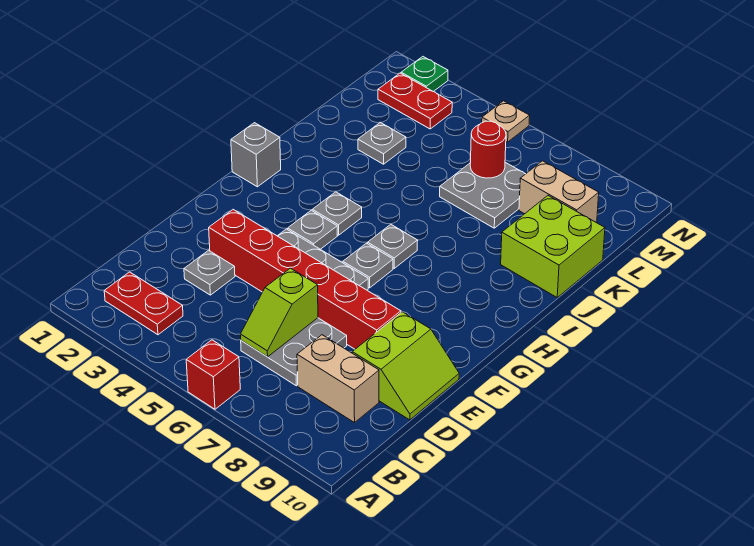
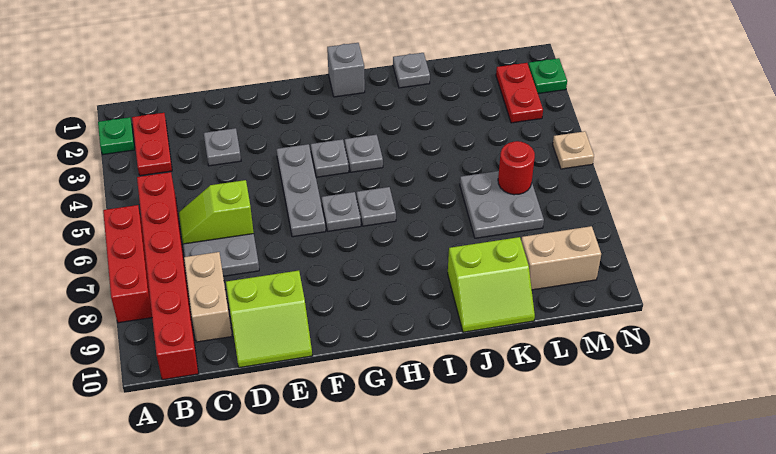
none -> green plate A2 level 1
red brick A6 level 1 -> red brick A6:A8 level 1
red brick E3:E8 level 1 -> red brick B5:B10 level 1
lime brick J9:K10 level 1 -> lime slope J9:K10 level 1 top 9
grey plate K3 level 1 -> grey plate J1 level 1
tan brick L8:L9 level 1 -> tan brick L9:M9 level 1

